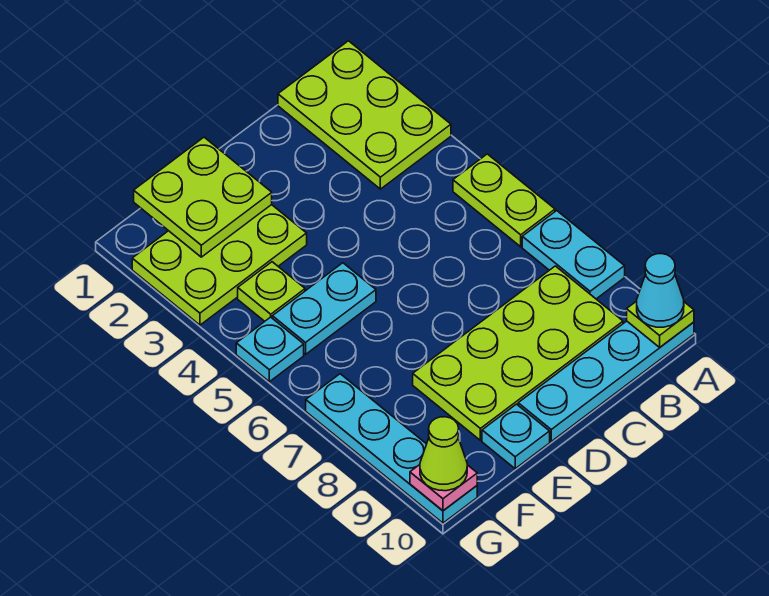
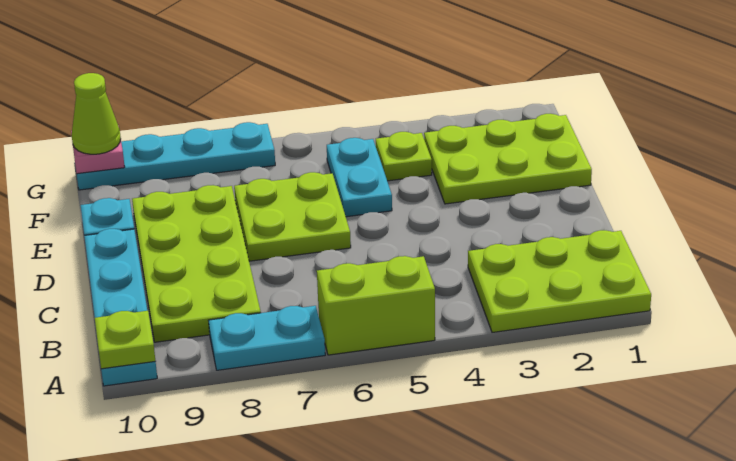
lime plate A5:A6 level 1 -> lime brick A5:A6 level 1
cyan cone A10 level 3 -> none
lime plate E1:F2 level 2 -> lime plate D6:E7 level 1
lime plate E2:G3 level 1 -> lime plate E1:F3 level 1
cyan plate G5 level 1 -> none

